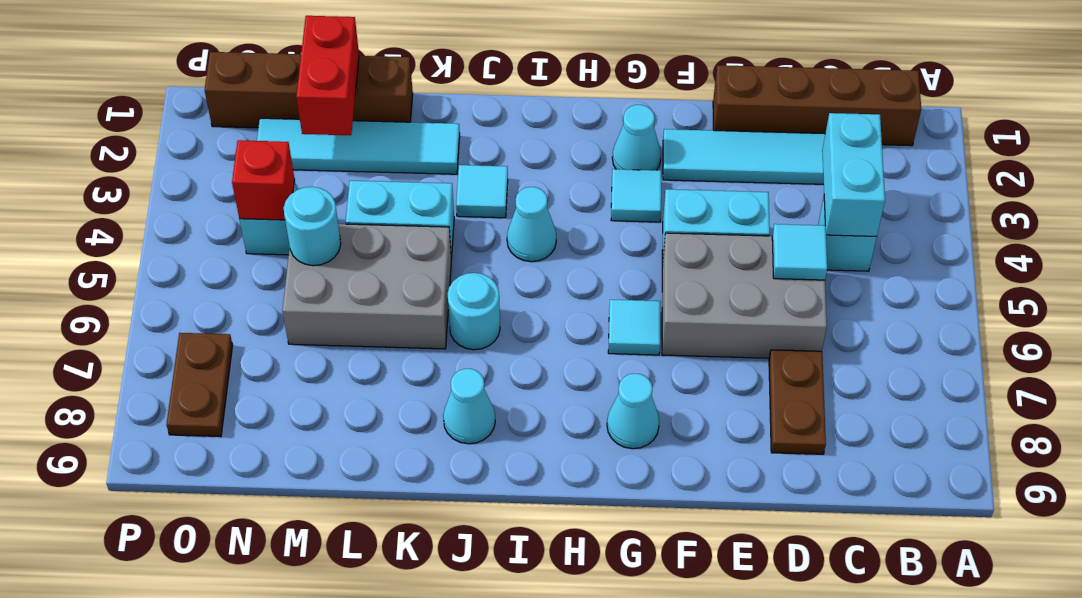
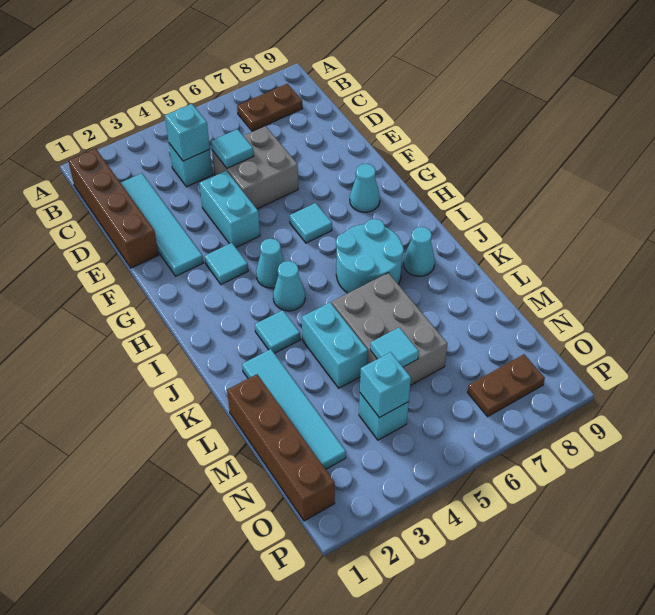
cyan brick C3:C4 level 2 -> cyan brick C4 level 2
grey brick D5:F6 level 1 -> grey brick D5:E6 level 1
brown plate D7:D8 level 1 -> brown plate B7:B8 level 1
cyan cone G2 level 1 -> cyan cone H4 level 1
cyan round brick J6 level 1 -> cyan round brick I6:J7 level 1
red brick M1:M2 level 2 -> none
cyan round brick M5 level 2 -> cyan tile M5 level 2
red brick N4 level 2 -> cyan brick N4 level 2

